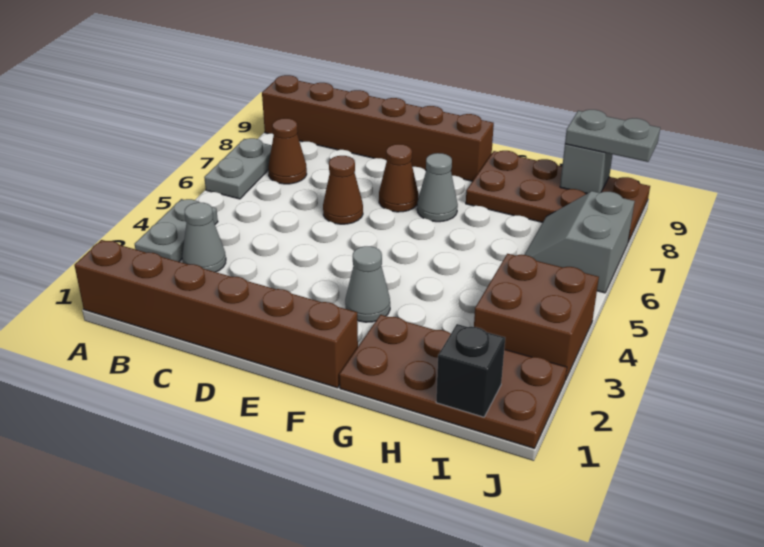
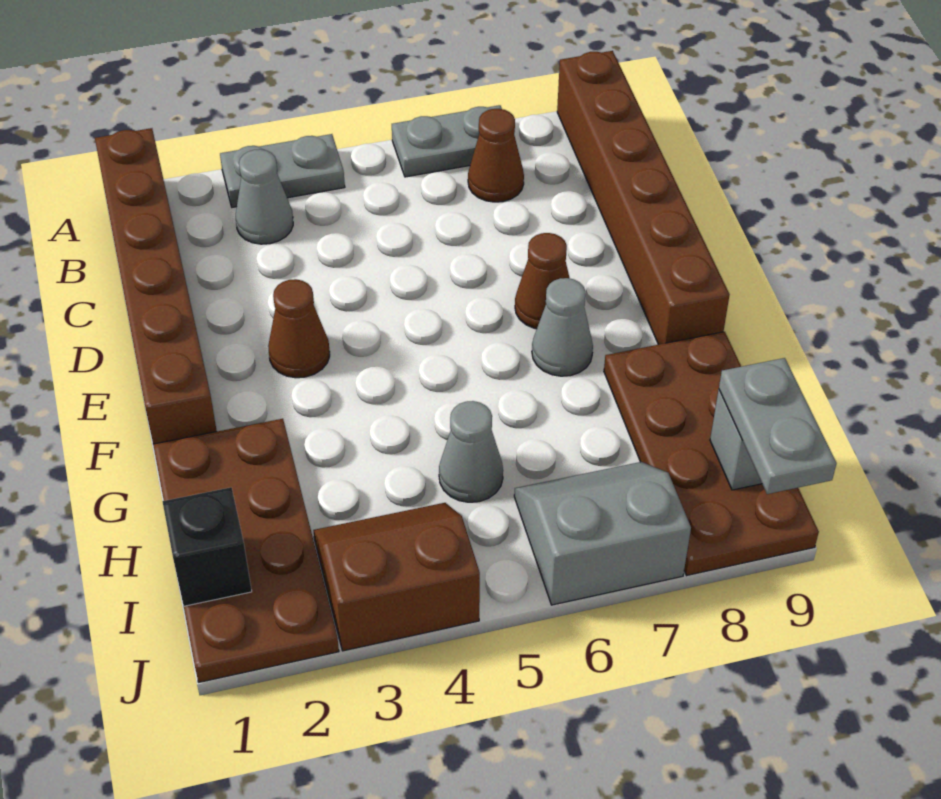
brown cone D6 level 1 -> brown cone E3 level 1
grey cone F3 level 1 -> grey cone H5 level 1
brown brick I3:J4 level 1 -> brown slope I3:J4 level 1 top J

